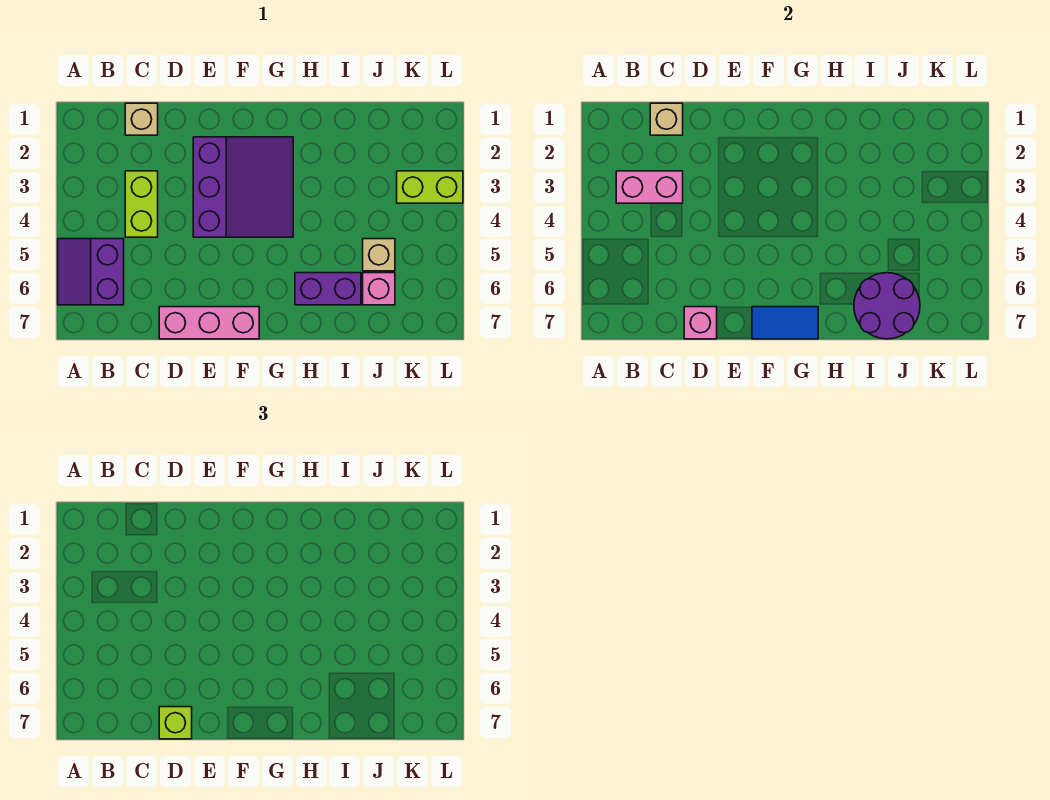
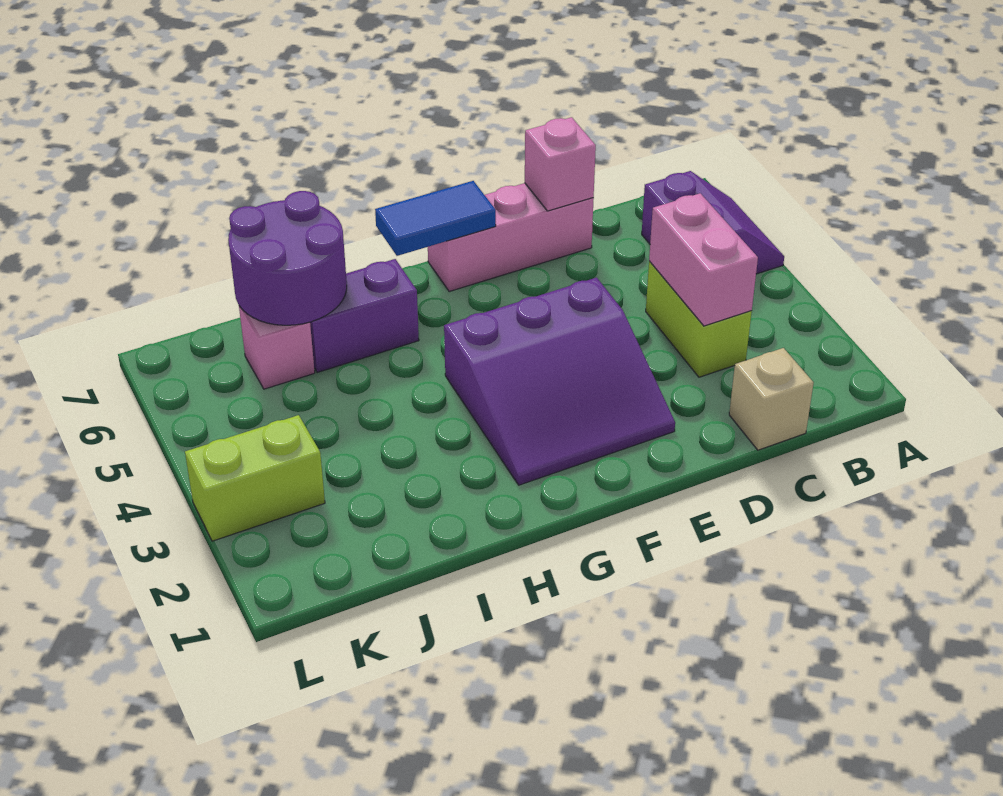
pink brick B3:C3 level 2 -> pink brick C3:C4 level 2
tan brick C1 level 2 -> none
lime brick D7 level 3 -> none
purple slope E2:G4 level 1 top E -> purple slope E2:G4 level 1 top 4
tan brick J5 level 1 -> none

